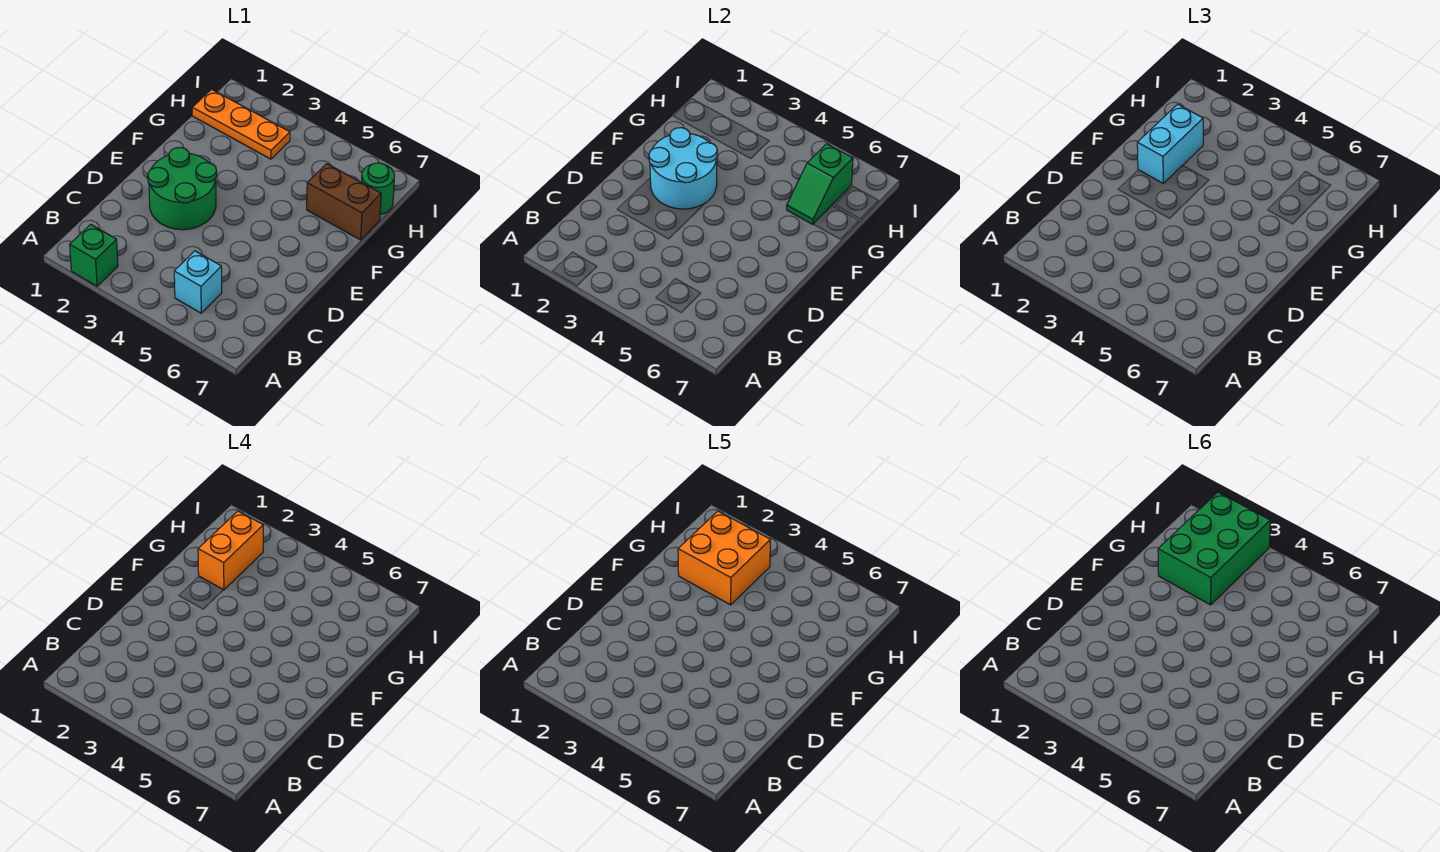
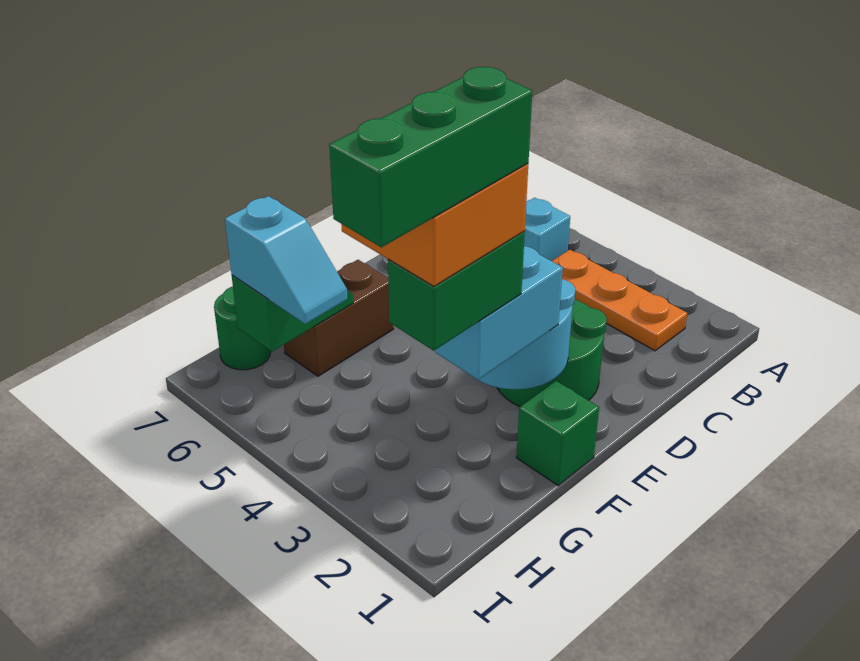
green brick A2 level 1 -> green brick F1 level 1
orange brick G2:H2 level 4 -> green brick G2:H2 level 4
green brick G2:I3 level 6 -> green brick G2:I2 level 6
brown brick G6:G7 level 1 -> brown brick F6:G6 level 1
orange plate H1:H3 level 1 -> orange plate B2:B4 level 1
none -> cyan slope H5:H6 level 3 top 6

